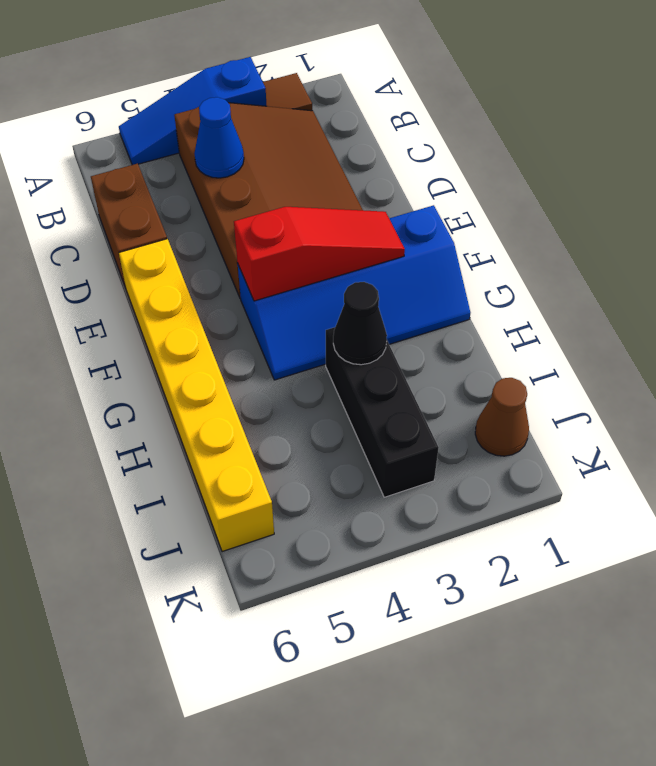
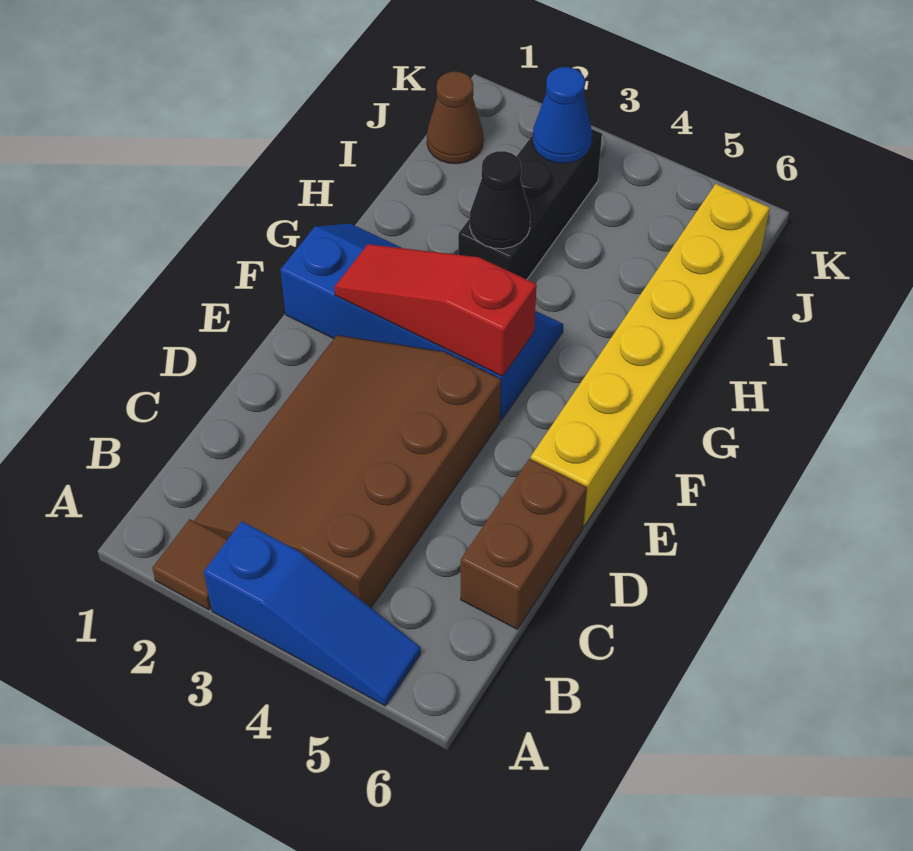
blue cone C4 level 2 -> blue cone J3 level 2

